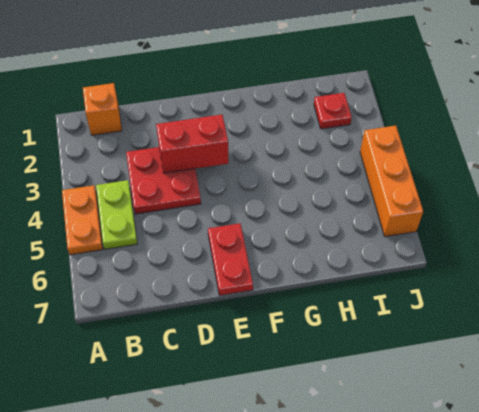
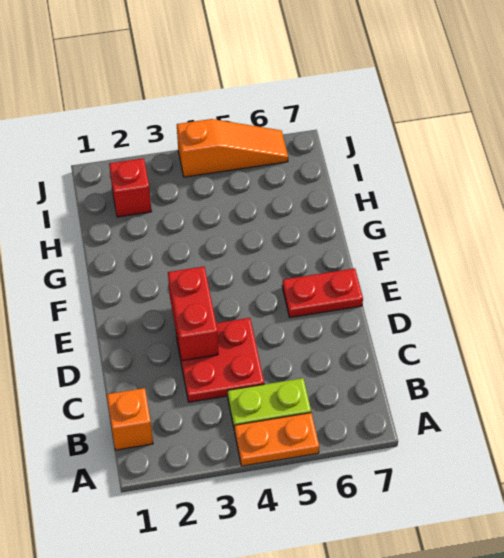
red plate I2 level 1 -> red brick I2 level 1
orange brick J4:J6 level 1 -> orange slope J4:J6 level 1 top 4

